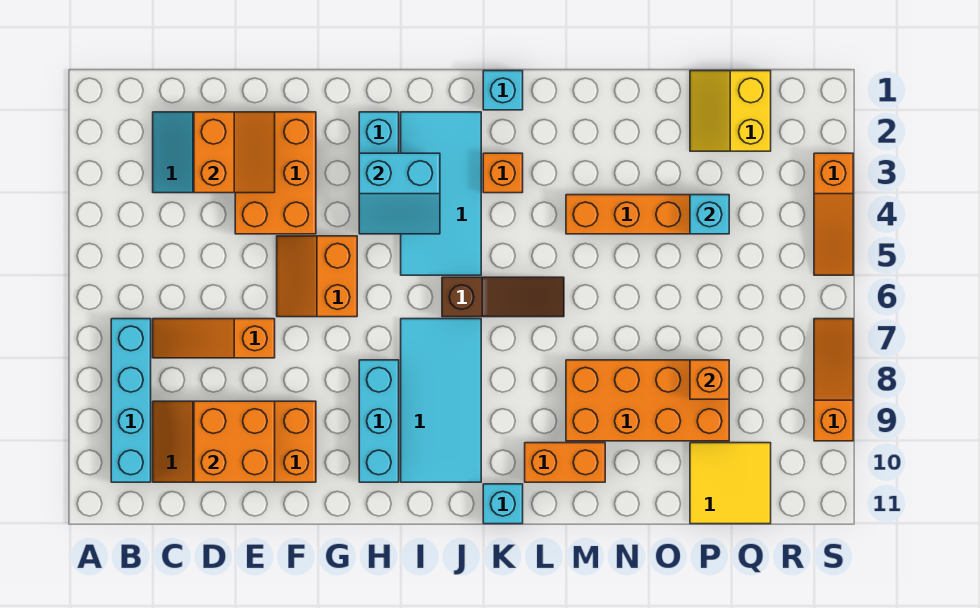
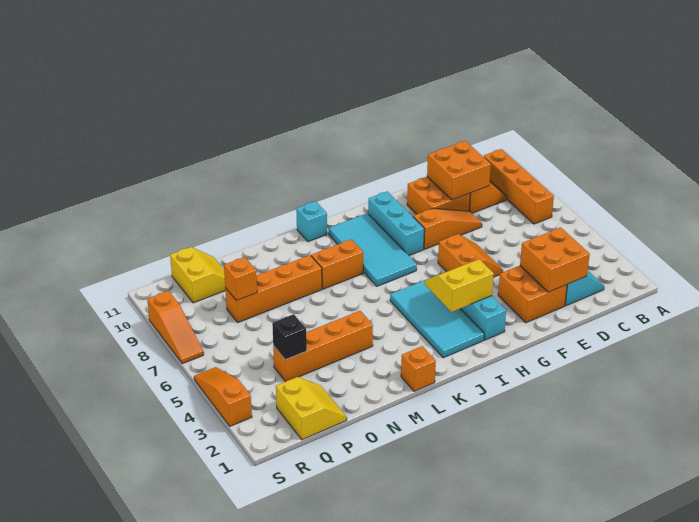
cyan brick B7:B10 level 1 -> orange brick B7:B10 level 1
orange slope C7:E7 level 1 top E -> orange slope E8:G8 level 1 top G
orange slope D2:E3 level 2 top D -> orange brick D2:E3 level 2
orange brick E2:F4 level 1 -> orange brick E2:F3 level 1
cyan slope H3:I4 level 2 top 3 -> yellow slope H3:I4 level 2 top 3
brown slope J6:L6 level 1 top J -> none
cyan brick K1 level 1 -> none
orange brick K3 level 1 -> orange brick L1 level 1
orange brick L10:M10 level 1 -> orange brick K8:L8 level 1
orange brick M8:P9 level 1 -> orange brick M8:P8 level 1
cyan brick P4 level 2 -> black brick P4 level 2
yellow tile P10:Q11 level 1 -> yellow slope P10:Q11 level 1 top Q

